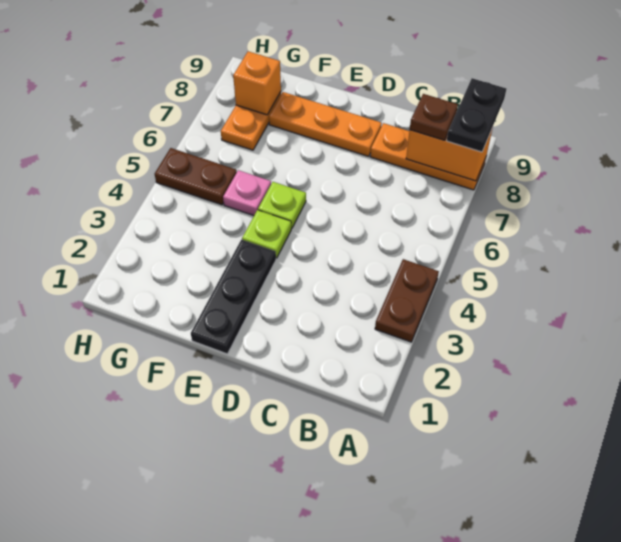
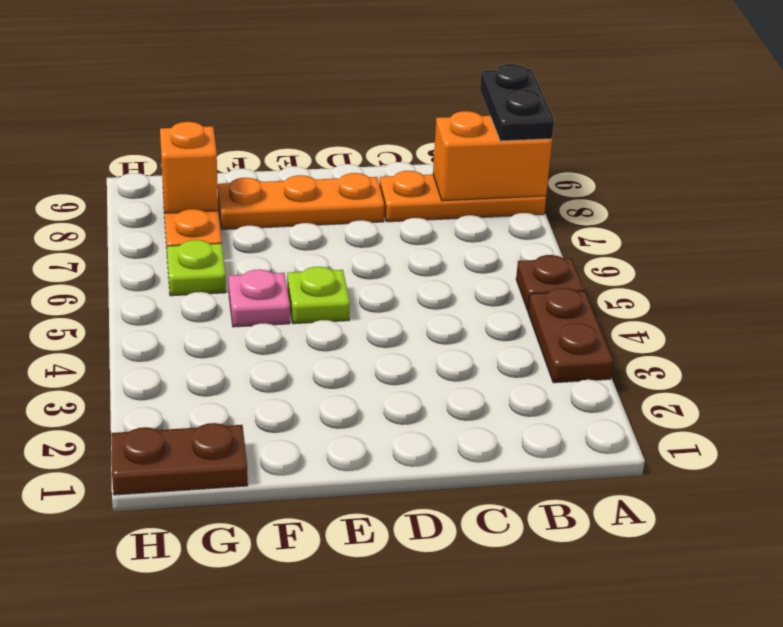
brown plate B8 level 3 -> brown plate A5 level 1
black plate E1:E3 level 1 -> none
lime plate E4 level 1 -> lime plate G6 level 1
brown plate G5:H5 level 1 -> brown plate G1:H1 level 1

